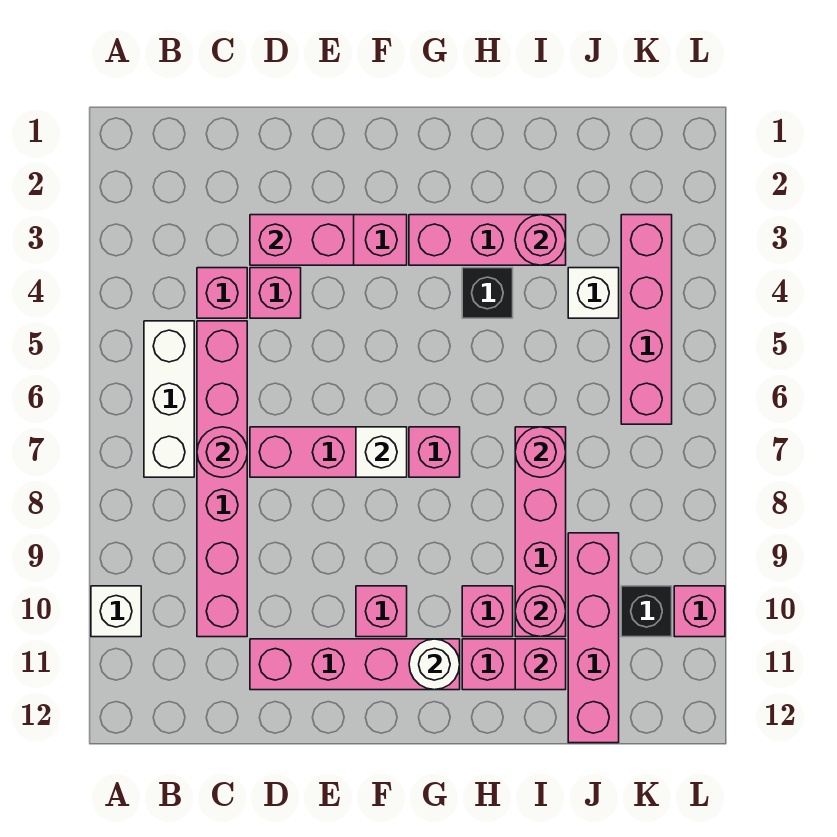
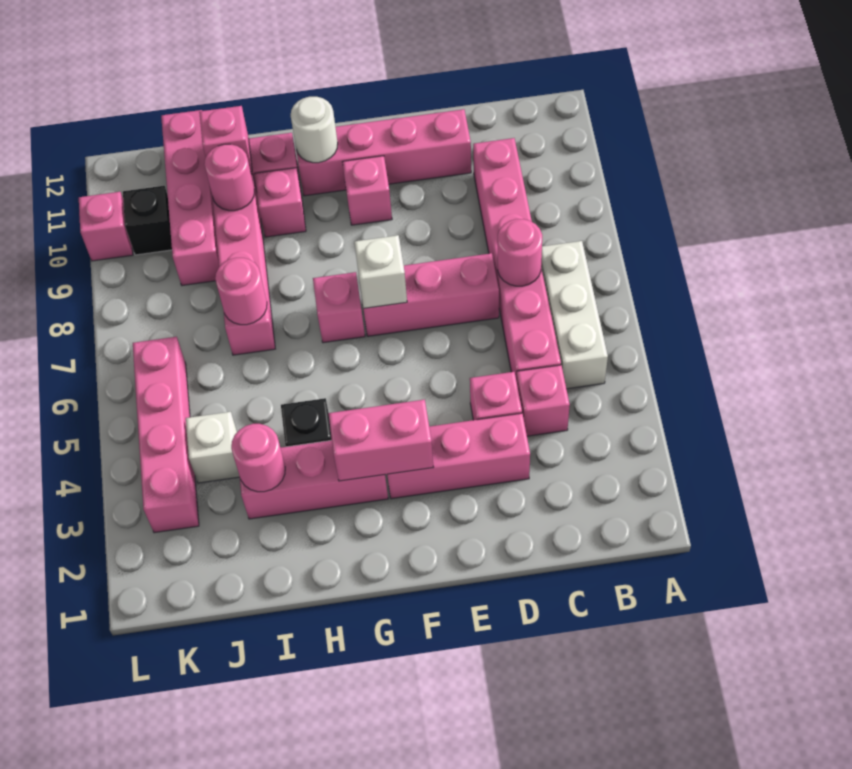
white brick A10 level 1 -> none
pink brick D3:E3 level 2 -> pink brick F3:G3 level 2

